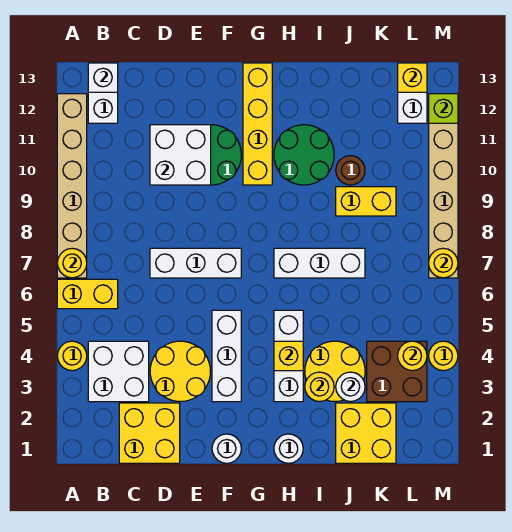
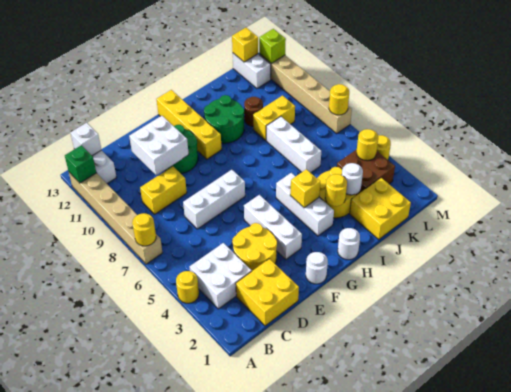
yellow brick A6:B6 level 1 -> yellow brick C9:D9 level 1
none -> green brick A12 level 2
white brick H7:J7 level 1 -> white brick J6:J8 level 1

